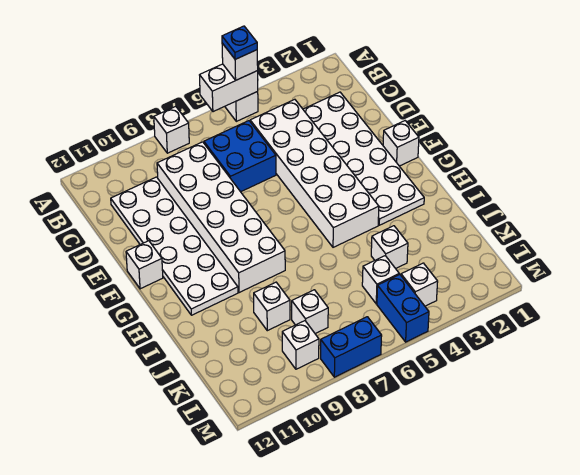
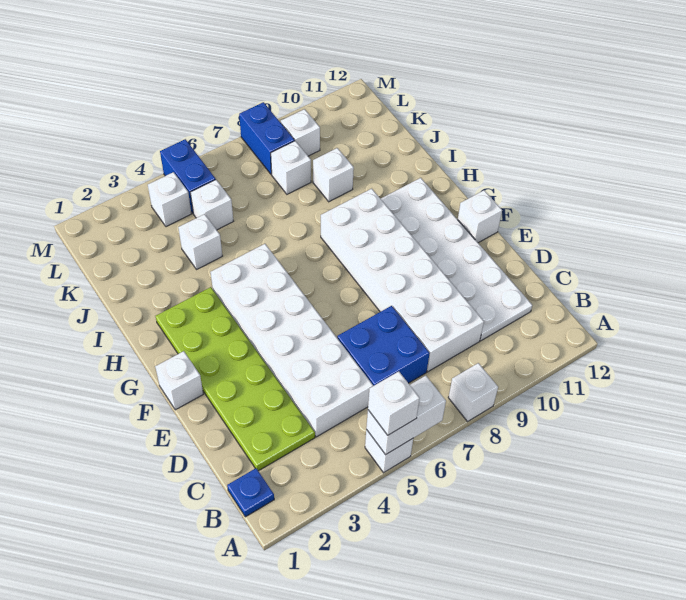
blue plate A5 level 4 -> blue plate B1 level 1
white plate C2:H3 level 1 -> lime plate C2:H3 level 1
blue brick M7:M8 level 1 -> blue brick L8:M8 level 1

